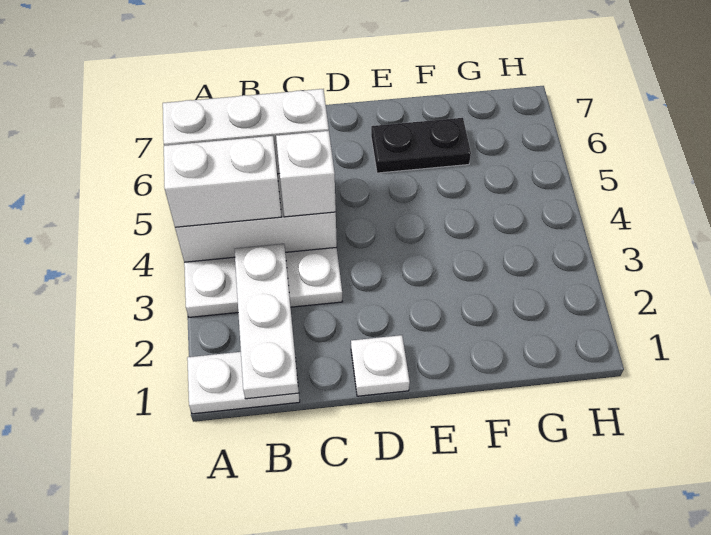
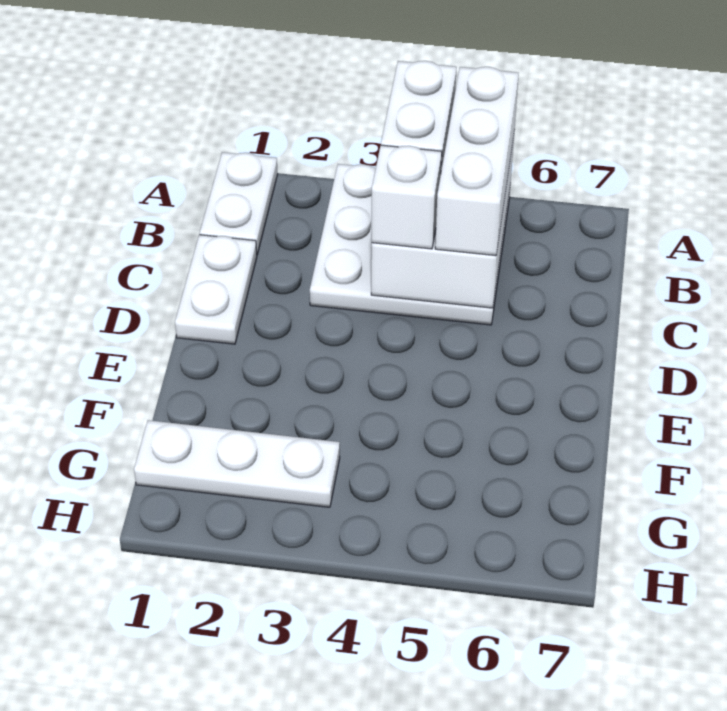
white plate B1:B3 level 2 -> white plate G1:G3 level 1
white plate D1 level 1 -> white plate C1:D1 level 1
black plate E6:F6 level 1 -> none

